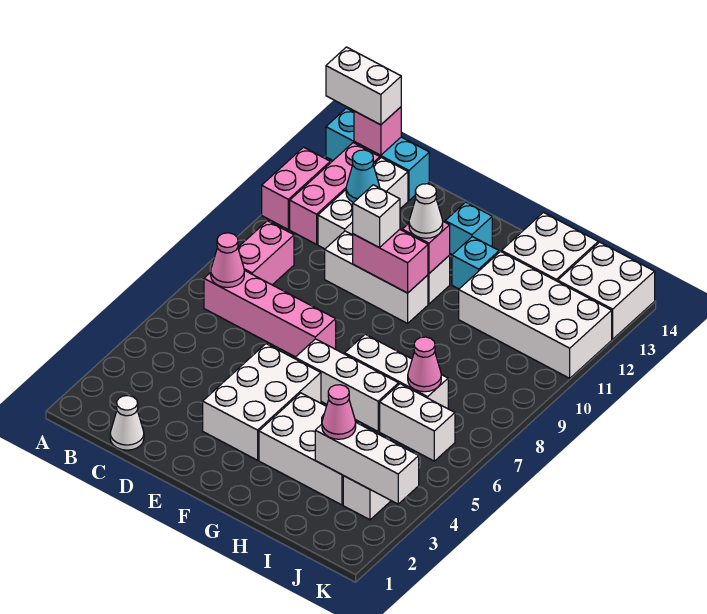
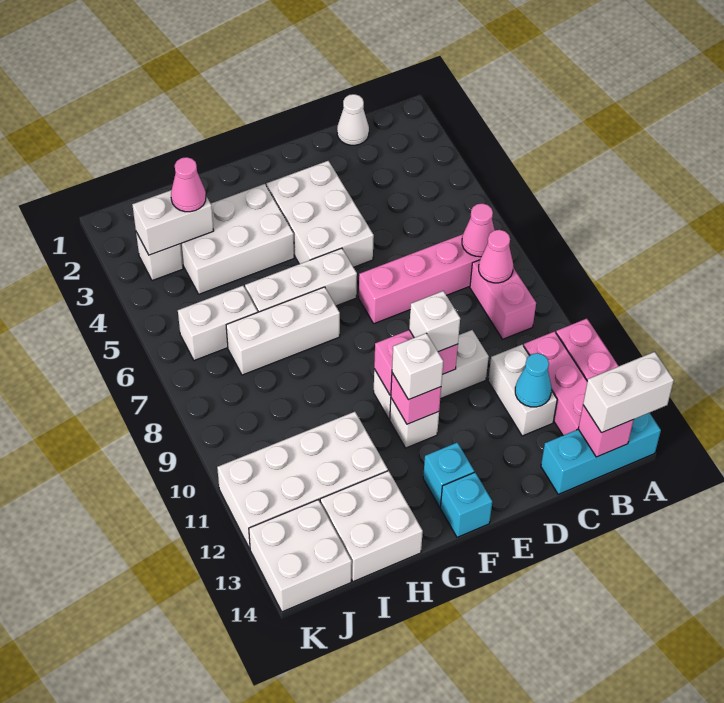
white brick C11:C13 level 1 -> white brick C11:C12 level 1
white cone F11 level 3 -> white brick F11 level 3
cyan brick G12 level 1 -> cyan brick F14 level 1
white brick I3:K3 level 2 -> white brick I3:J3 level 2
pink cone I7 level 2 -> pink cone B8 level 2

